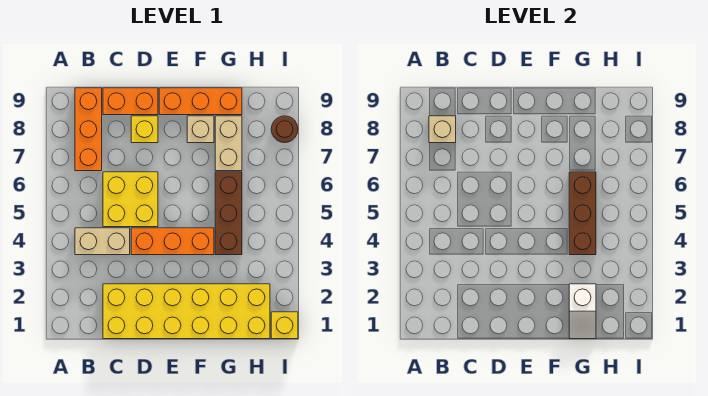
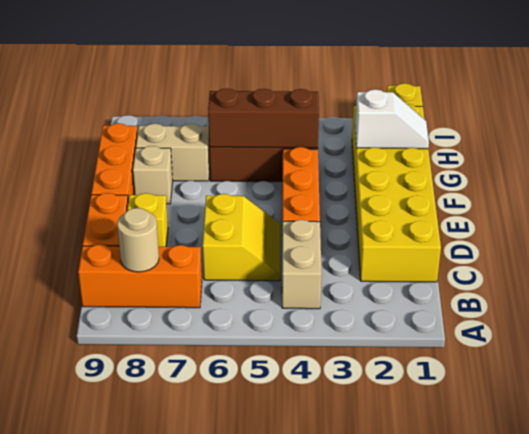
tan brick B8 level 2 -> tan round brick B8 level 2
yellow brick C5:D6 level 1 -> yellow slope C5:D6 level 1 top 6
brown round brick I8 level 1 -> none

